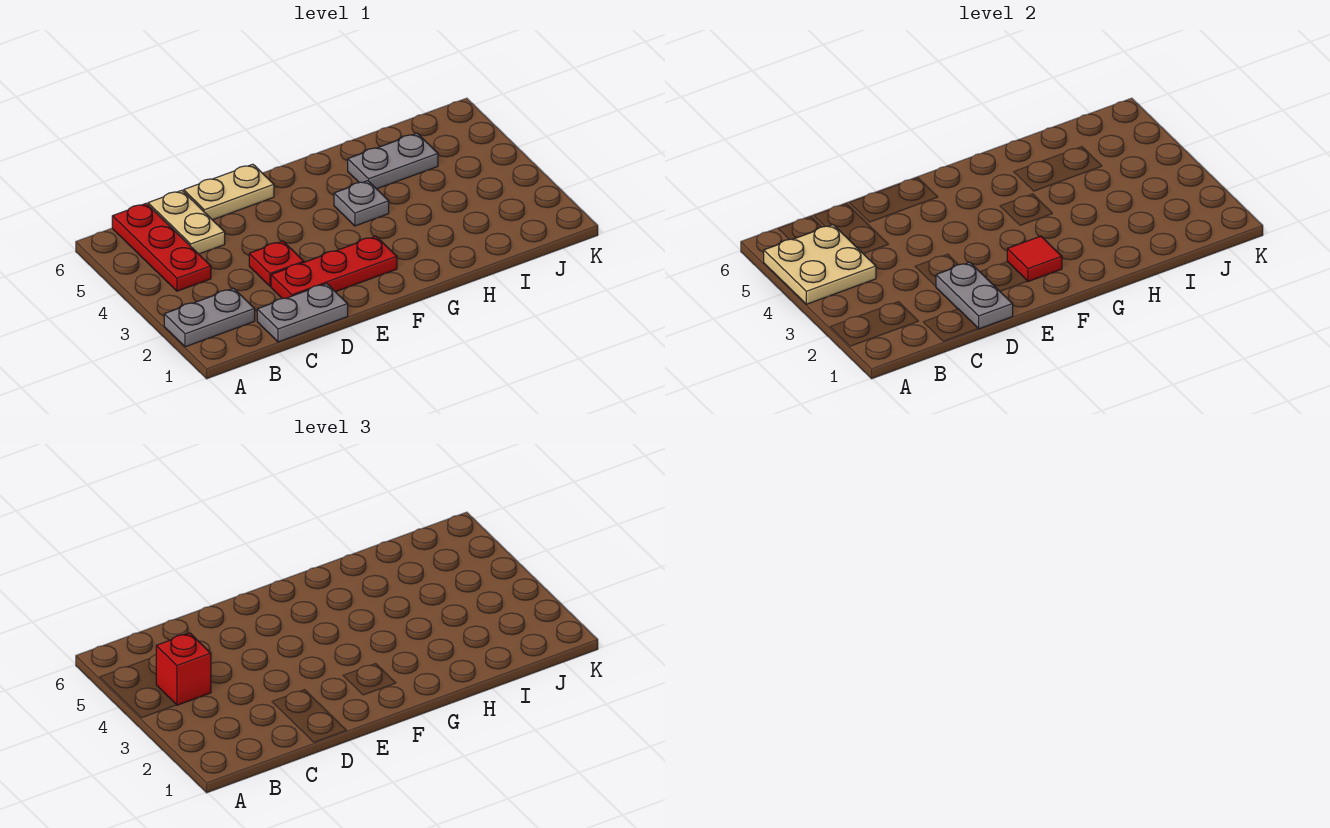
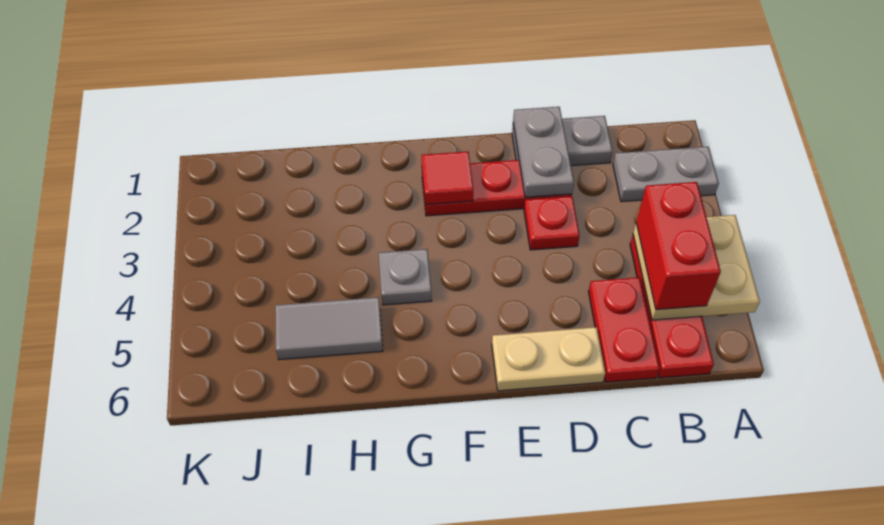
red brick B4 level 3 -> red brick B4:B5 level 3
tan plate C5:C6 level 1 -> red plate C5:C6 level 1
grey plate H5:I5 level 1 -> grey tile H5:I5 level 1

